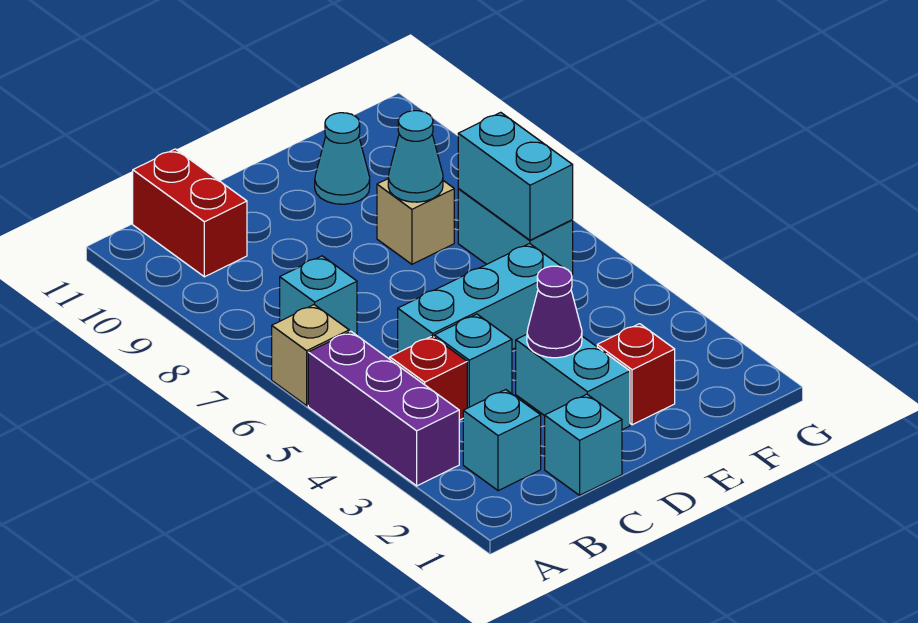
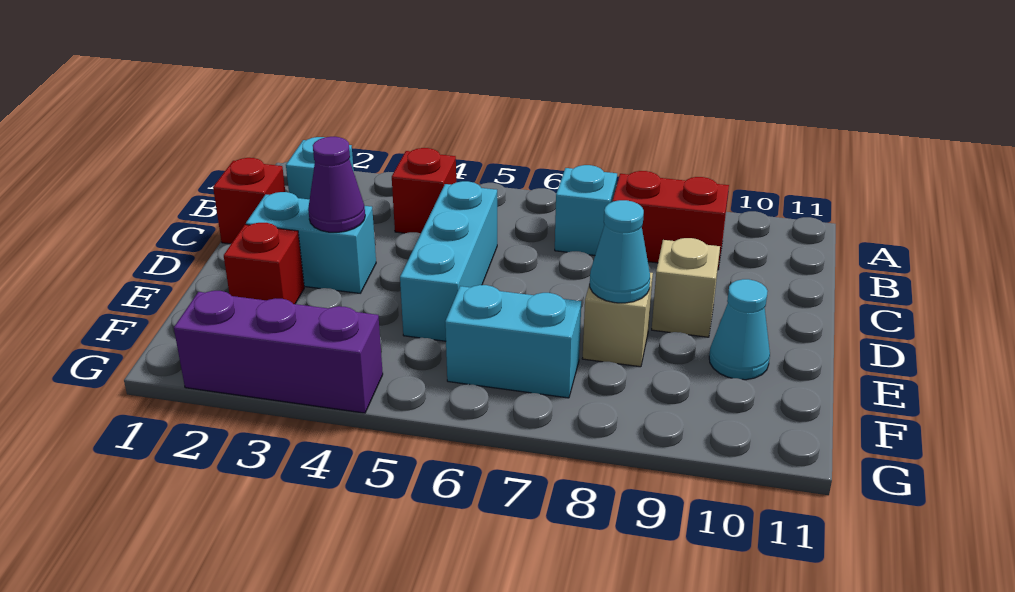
purple brick A3:A5 level 1 -> purple brick G2:G4 level 1
tan brick A6 level 1 -> tan brick D9 level 1
red brick B10:B11 level 1 -> red brick B8:B9 level 1
cyan brick C1 level 1 -> red brick C1 level 1
cyan brick C4 level 1 -> none
cyan brick F6:F7 level 2 -> none

